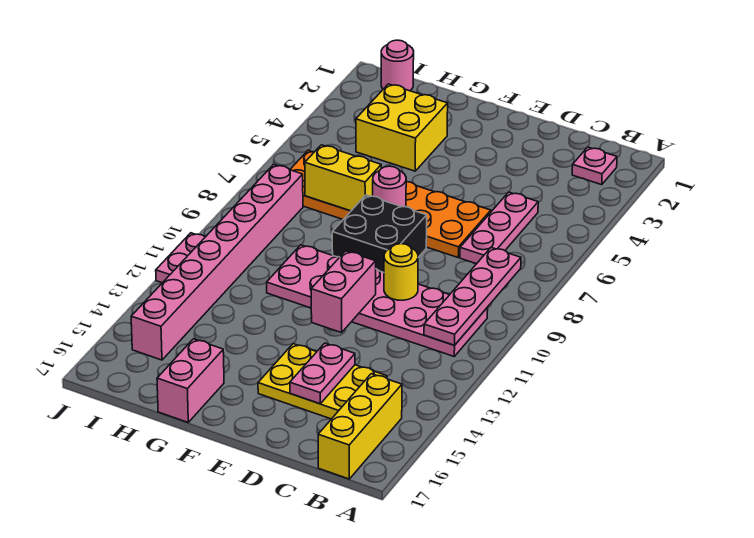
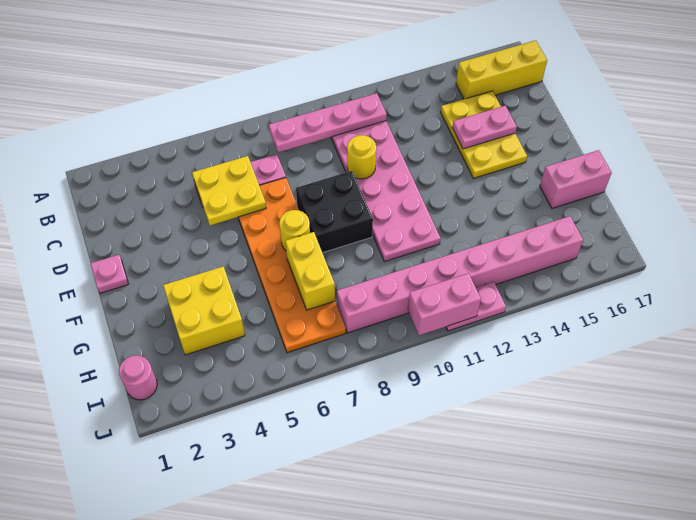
pink plate B2 level 1 -> pink plate E1 level 1
none -> yellow plate C5:D6 level 2
pink brick E11:E12 level 2 -> pink brick J10:J11 level 2
pink round brick F7 level 2 -> yellow round brick F7 level 2

